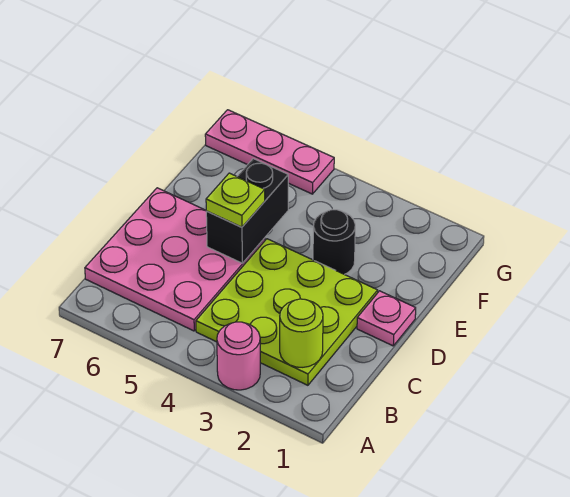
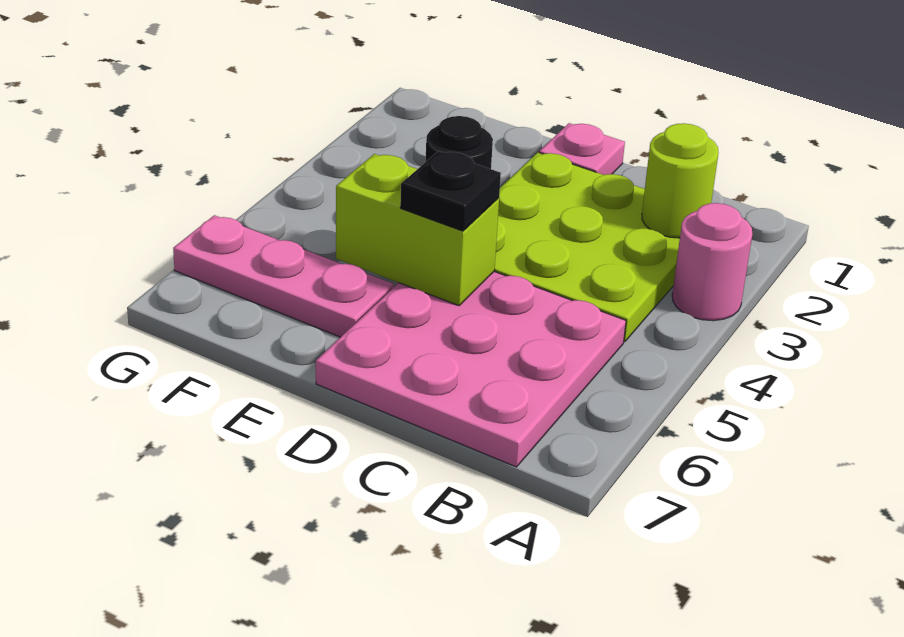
black brick D5:E5 level 2 -> lime brick D5:E5 level 2
lime plate D5 level 3 -> black plate D5 level 3
pink plate G5:G7 level 1 -> pink plate E6:G6 level 1

